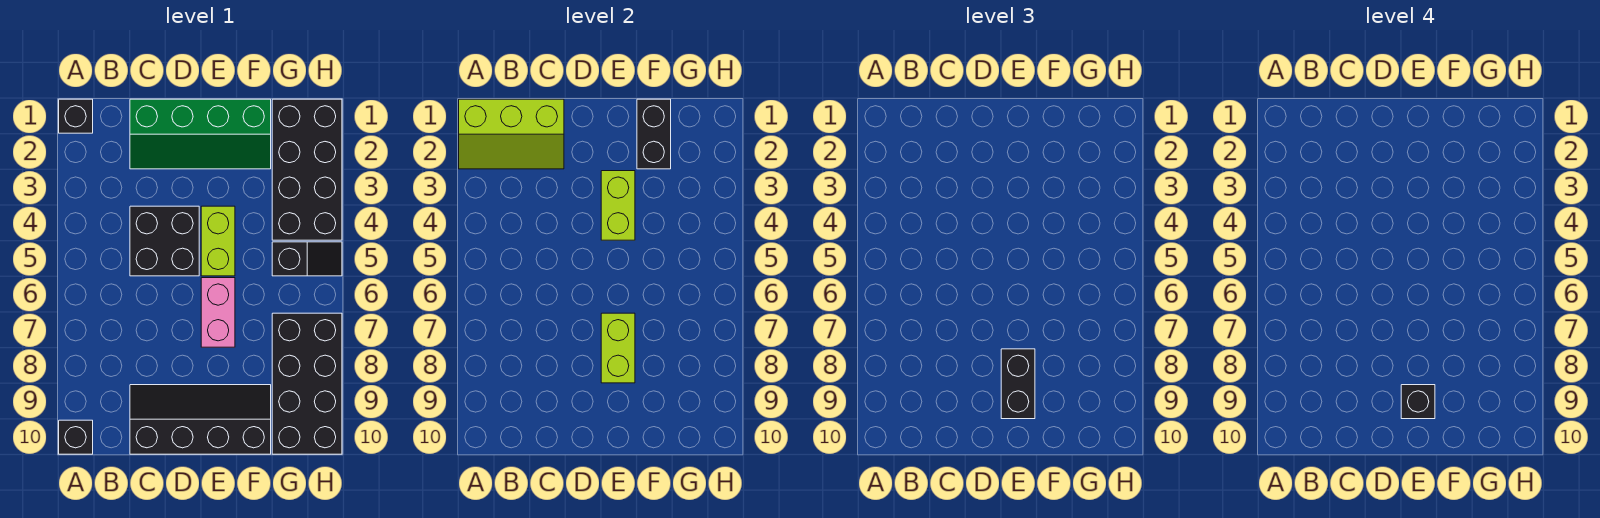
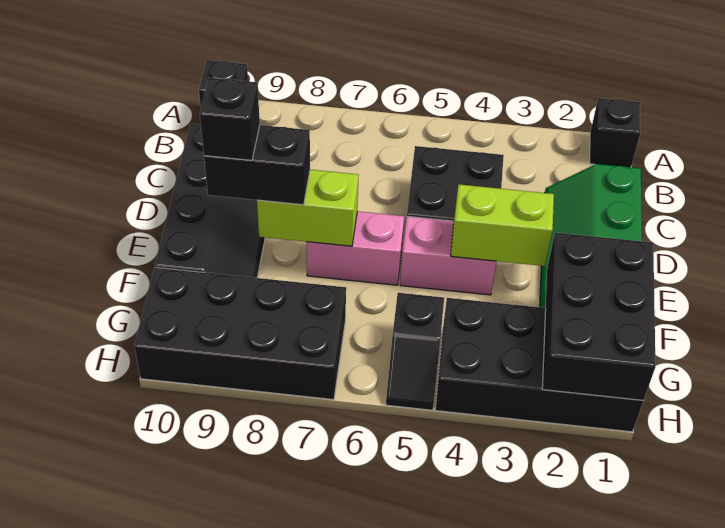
lime slope A1:C2 level 2 top 1 -> none
lime brick E4:E5 level 1 -> pink brick E4:E5 level 1
black brick F1:F2 level 2 -> black brick F1:H2 level 2

